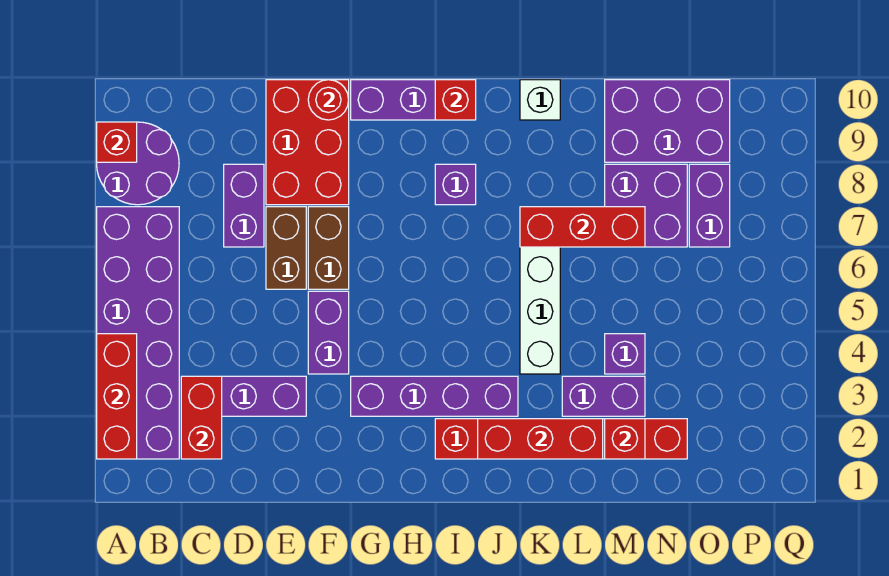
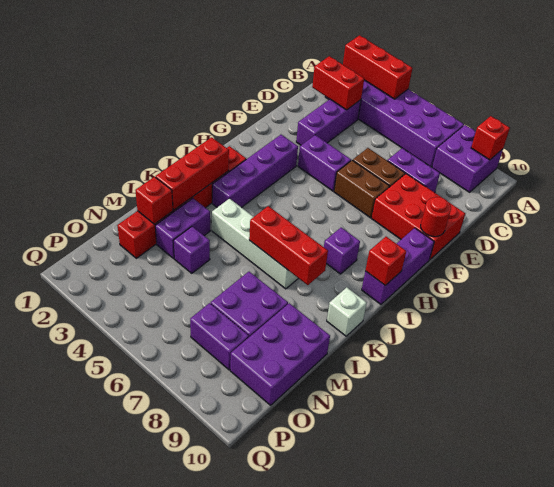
purple round brick A8:B9 level 1 -> purple brick A8:B9 level 1
red brick K7:M7 level 2 -> red brick K6:K8 level 2

